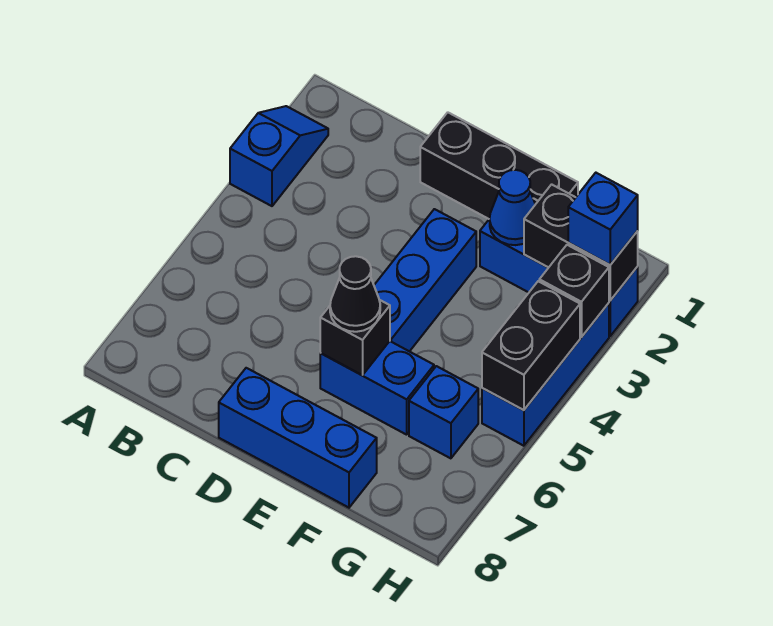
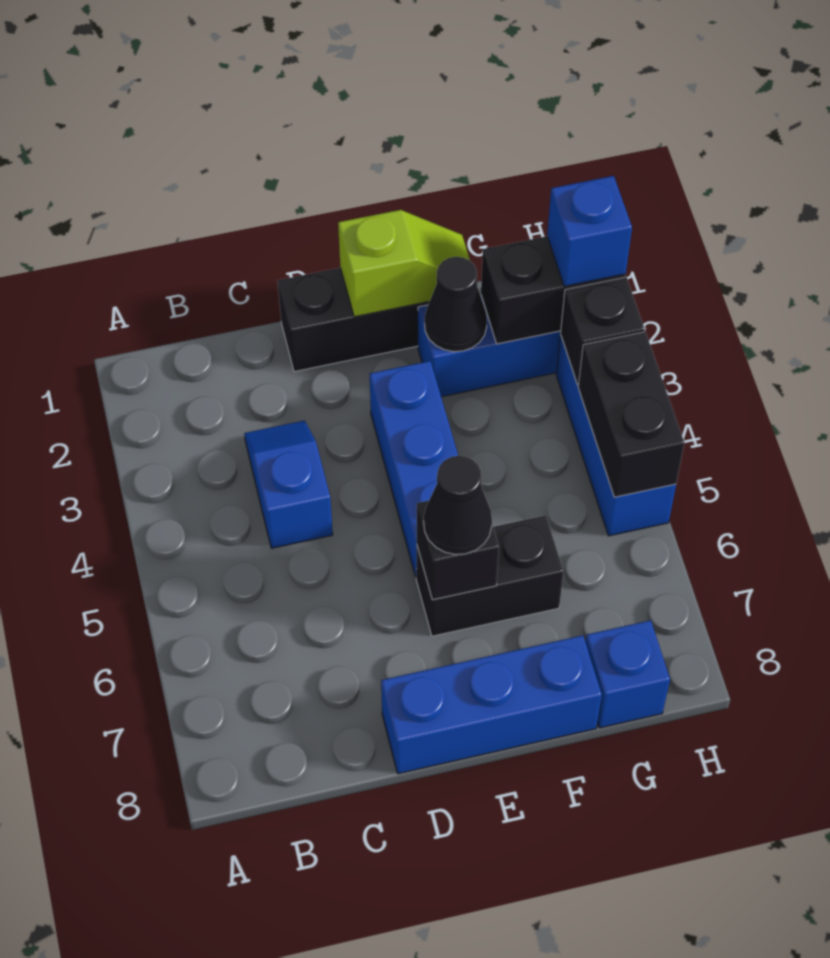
blue slope A2:A3 level 1 top 3 -> blue slope C3:C4 level 1 top 4
none -> lime slope E1:F1 level 2 top E
blue brick E6:F6 level 1 -> black brick E6:F6 level 1
blue cone F2 level 2 -> black cone F2 level 2
blue brick G6 level 1 -> blue brick G8 level 1

